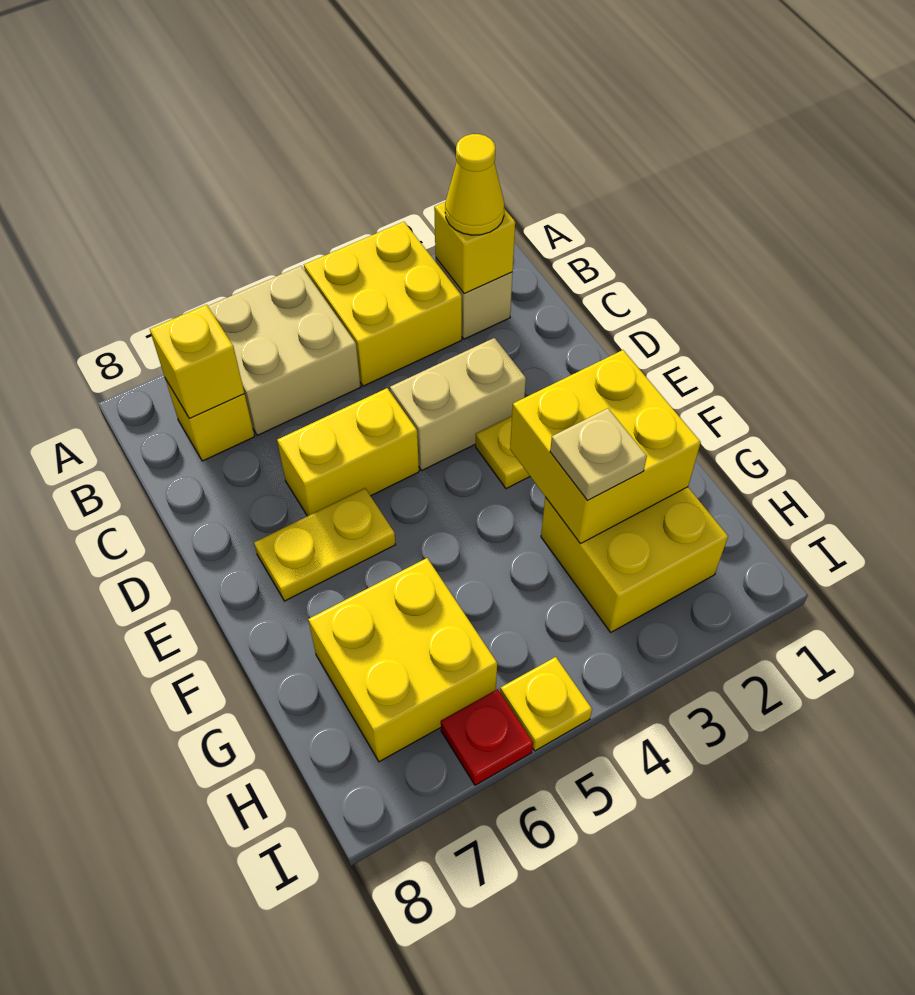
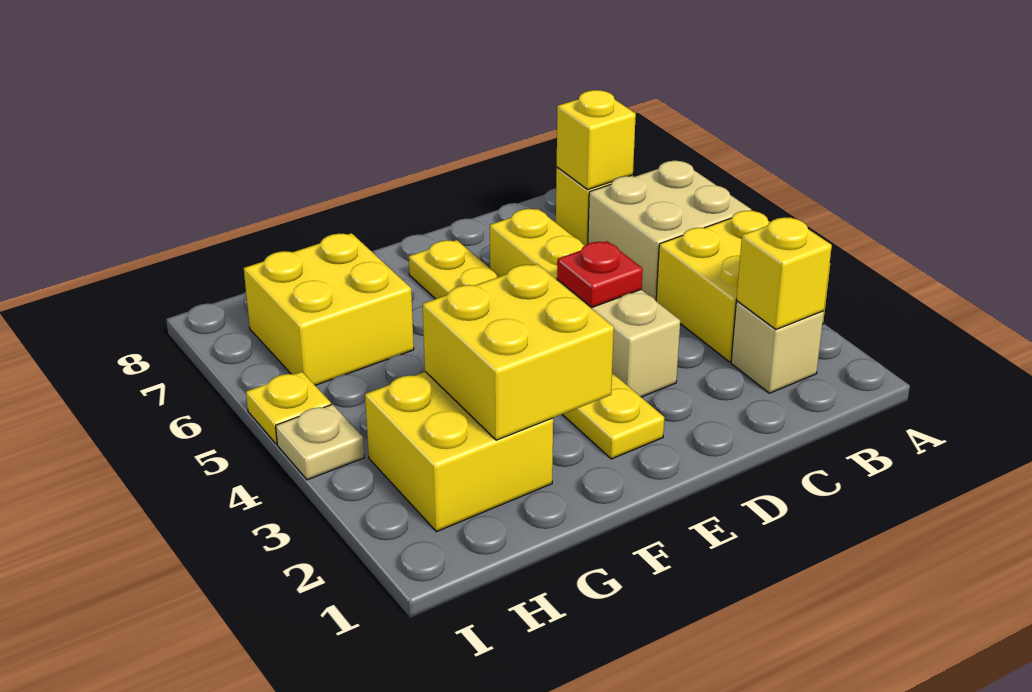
yellow cone B2 level 3 -> none
tan plate G3 level 3 -> tan plate I4 level 1
red plate I6 level 1 -> red plate D4 level 2

